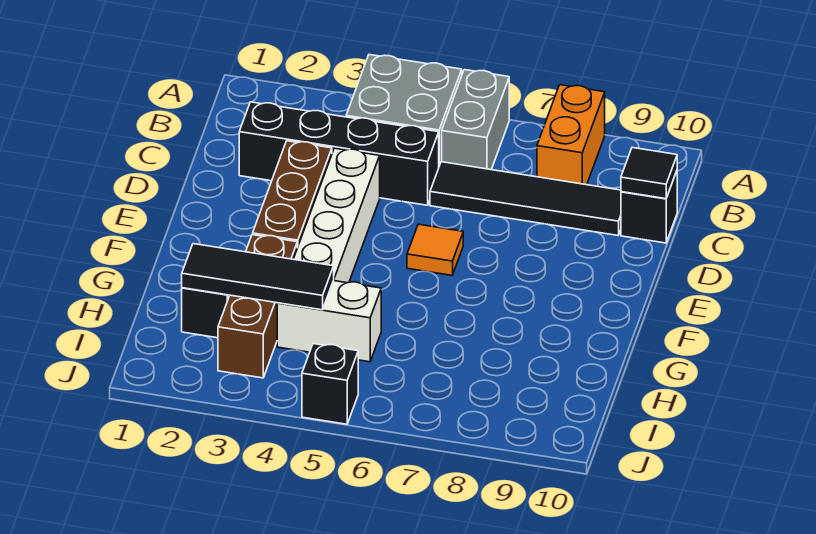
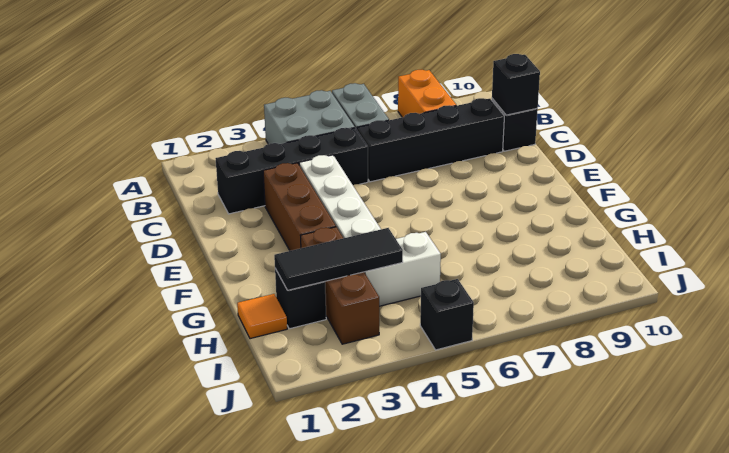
black tile C6:C9 level 1 -> black brick C6:C9 level 1
black tile C10 level 2 -> black brick C10 level 2
orange tile E6 level 1 -> orange tile H1 level 1

